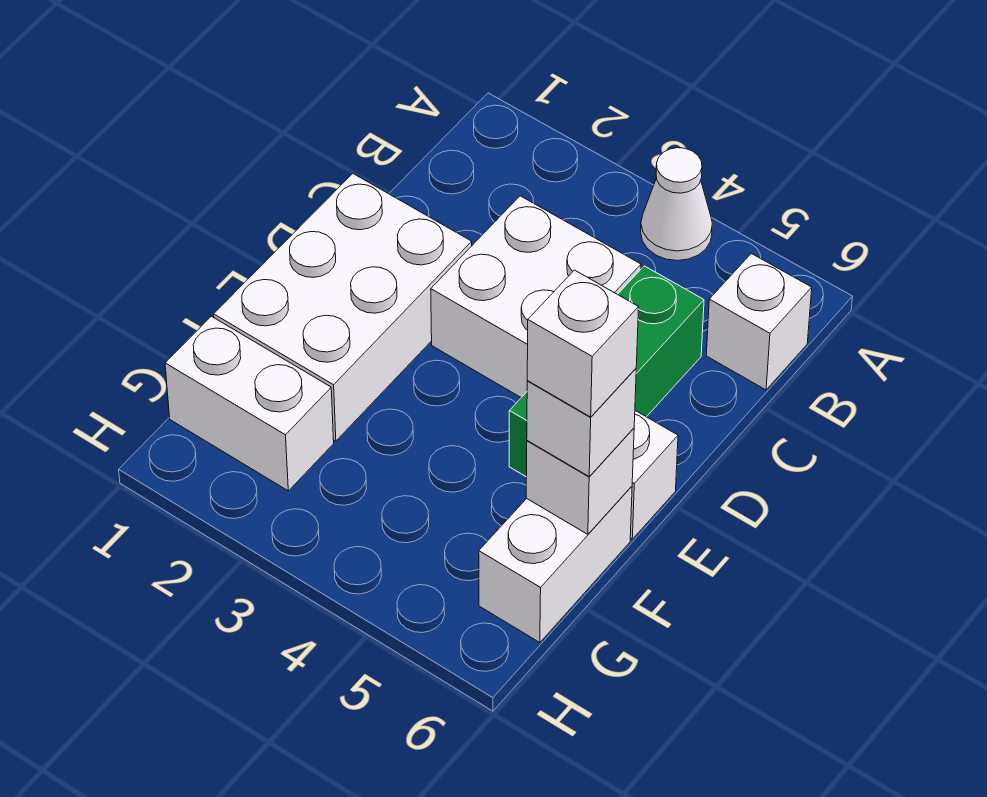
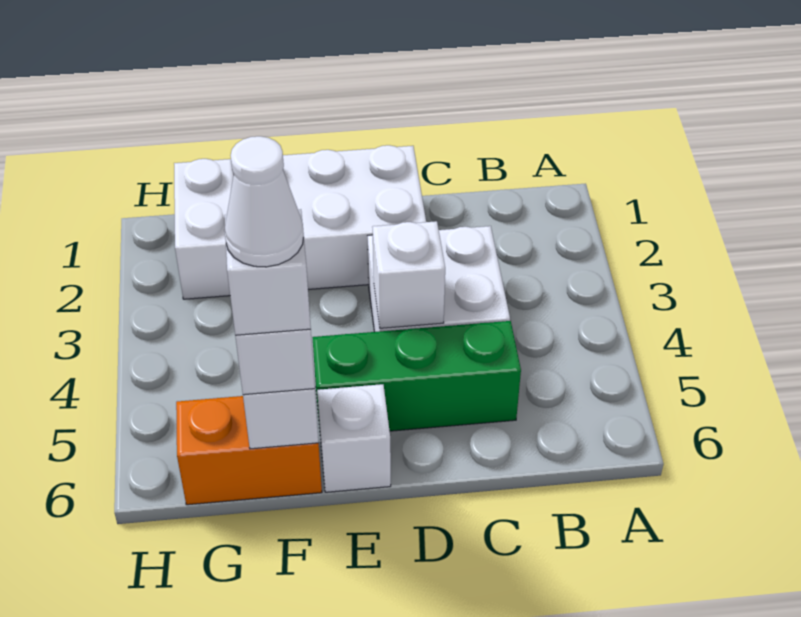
white cone A4 level 1 -> white cone F6 level 5
white brick B6 level 1 -> white brick D4 level 2
white brick F6:G6 level 1 -> orange brick F6:G6 level 1

